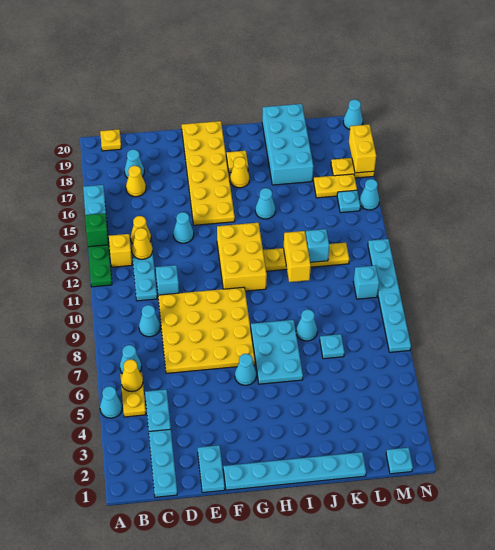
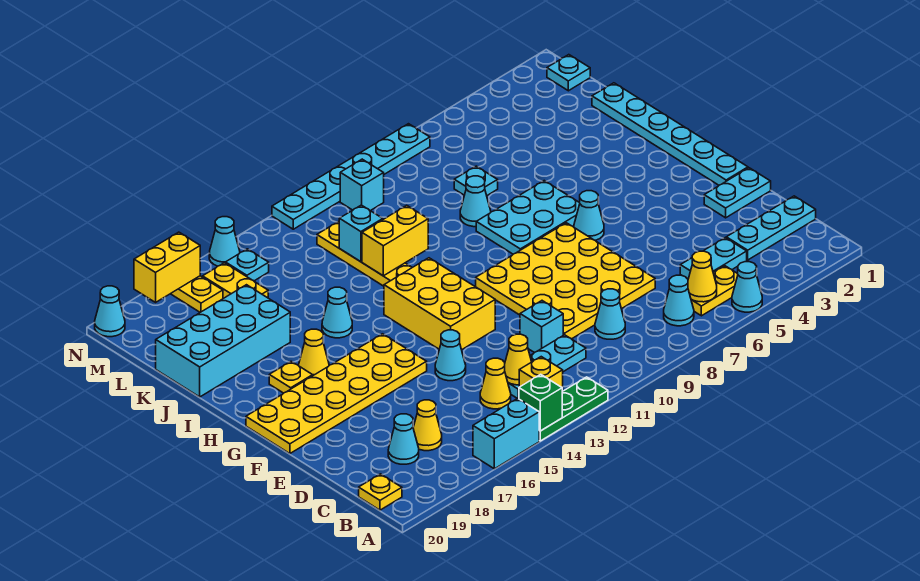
yellow brick G11:H13 level 1 -> yellow brick F12:H13 level 1

